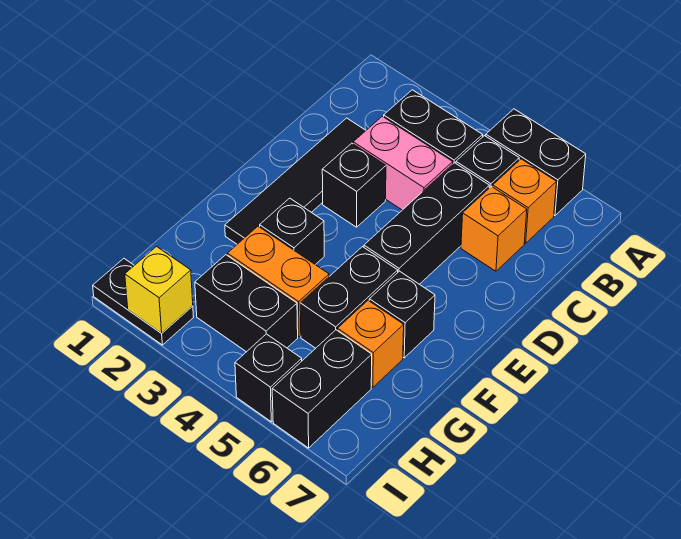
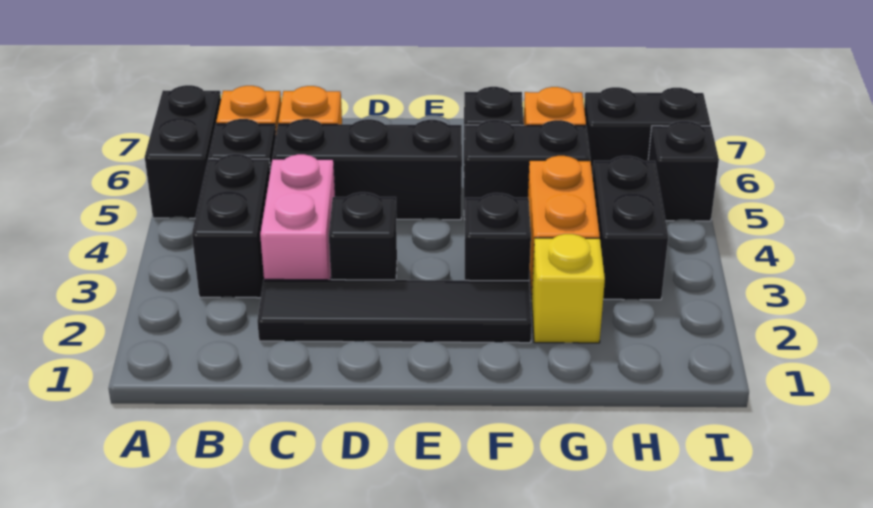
black plate I1:I2 level 1 -> none
yellow brick I2 level 2 -> yellow brick G2 level 1

